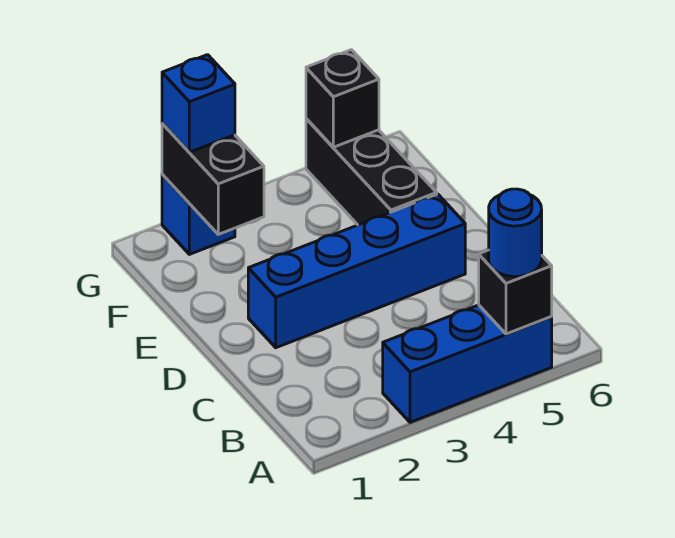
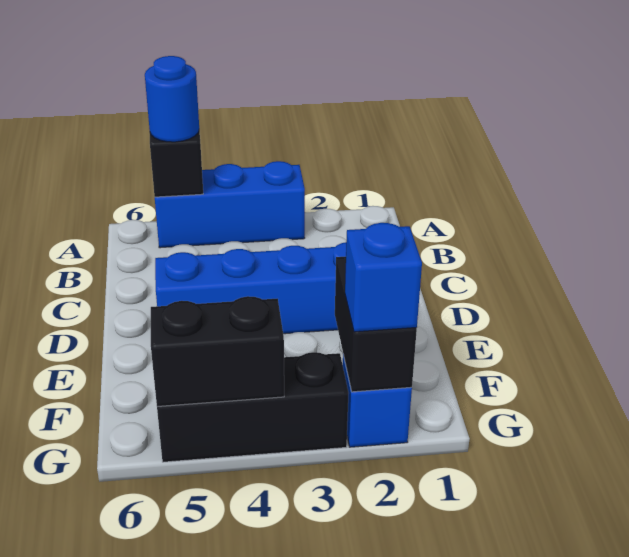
black brick E5:G5 level 1 -> black brick G3:G5 level 1
black brick G5 level 2 -> black brick G4:G5 level 2

